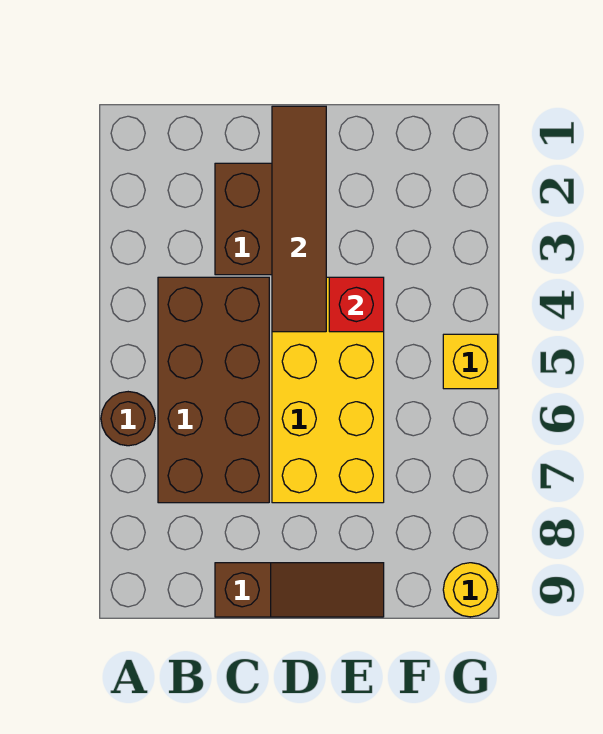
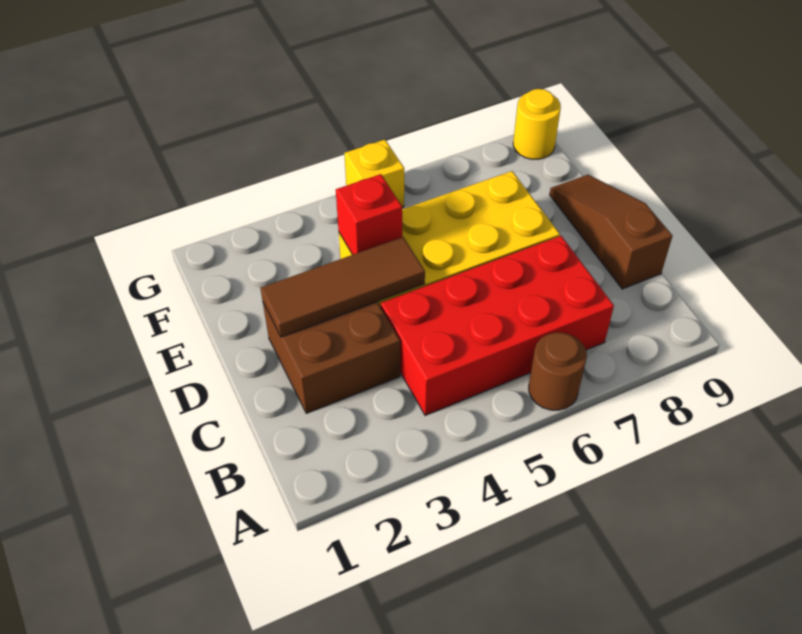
brown brick B4:C7 level 1 -> red brick B4:C7 level 1
brown tile D1:D4 level 2 -> brown tile D2:D4 level 2

